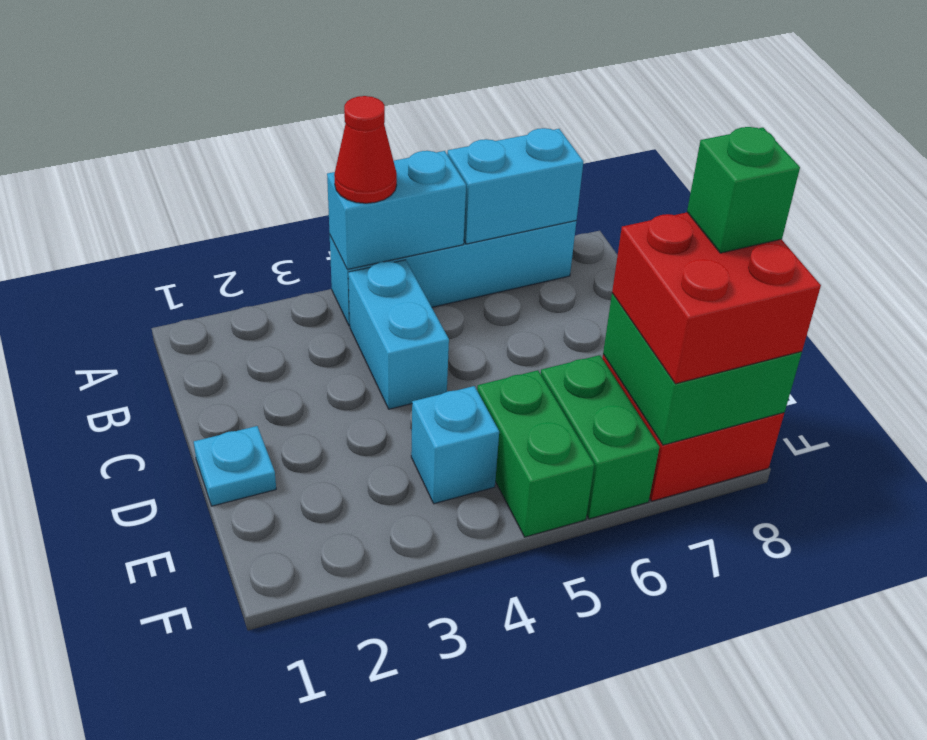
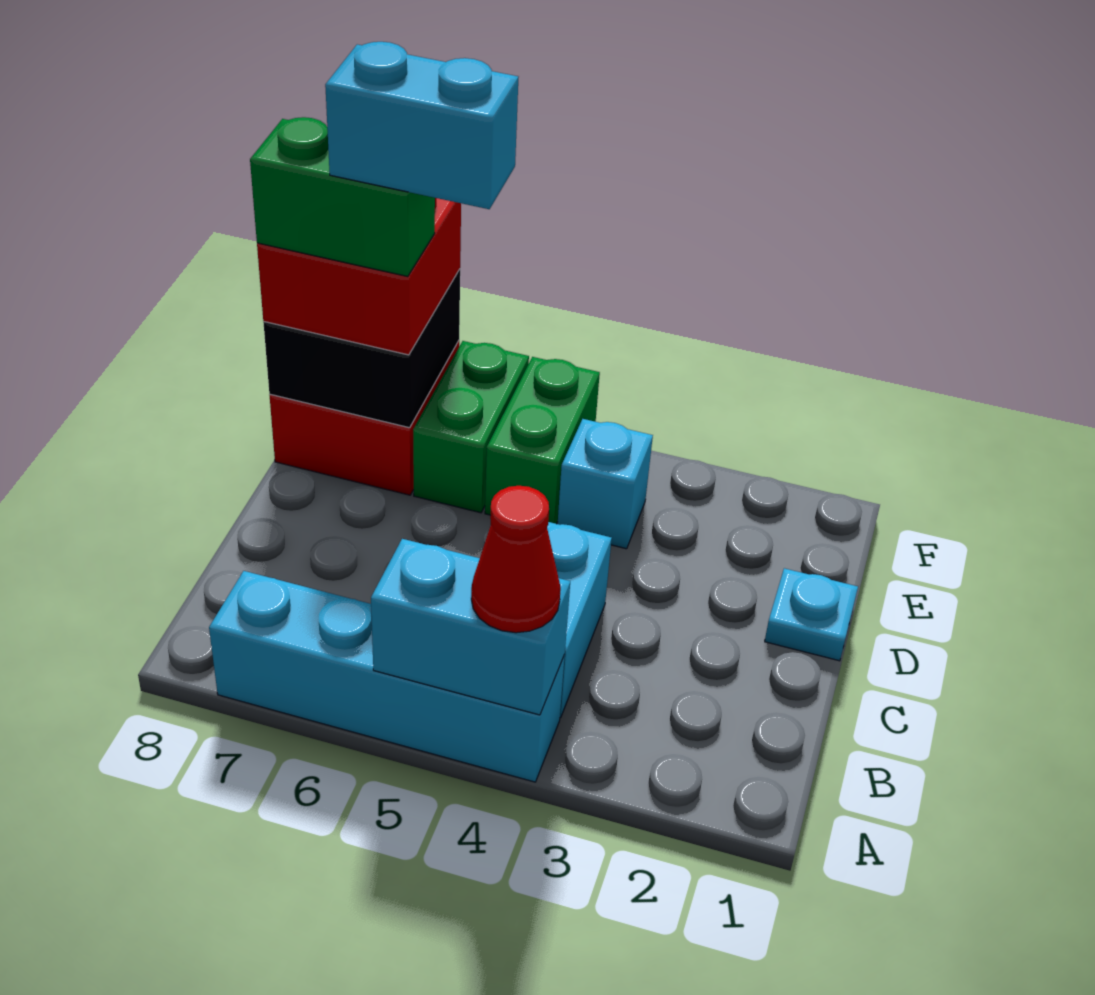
cyan brick A6:A7 level 2 -> cyan brick E6:E7 level 5
green brick E7:F8 level 2 -> black brick E7:F8 level 2
green brick E8 level 4 -> green brick E7:E8 level 4

